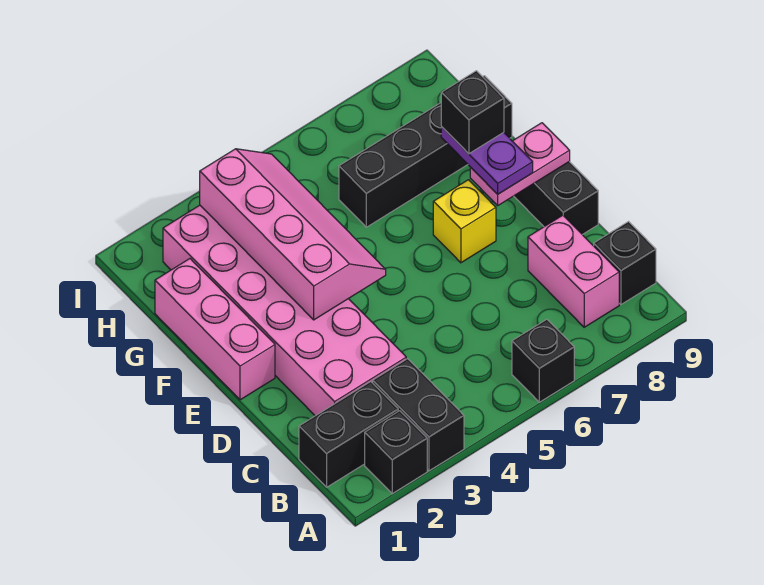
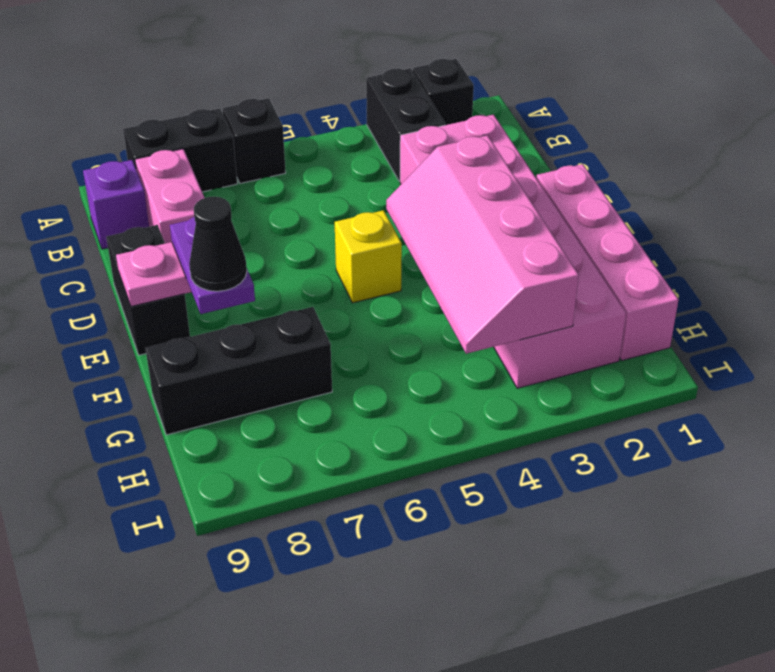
black brick B1:B2 level 1 -> black brick A7:A8 level 1
black brick B9 level 1 -> purple brick B9 level 1
pink brick E1:G1 level 1 -> pink brick E1:H1 level 1
yellow brick E7 level 1 -> yellow brick E5 level 1
black brick F8 level 4 -> black cone F8 level 4
black brick G6:G9 level 1 -> black brick G7:G9 level 1

